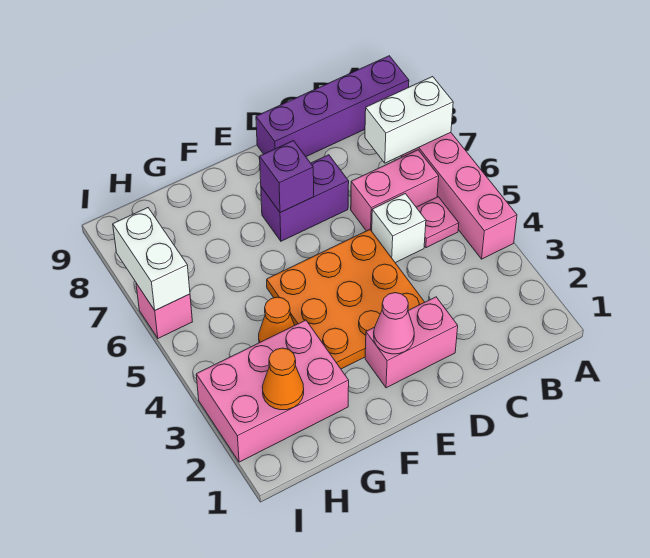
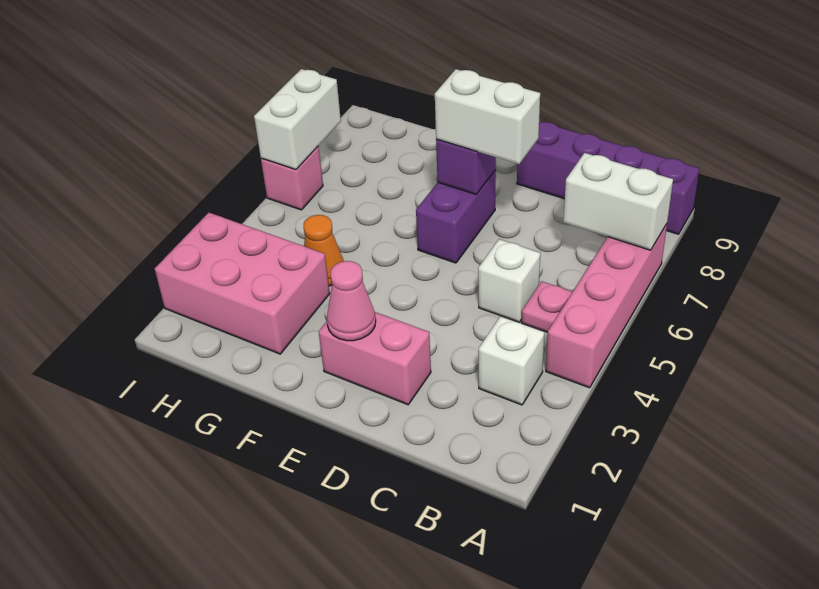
none -> white brick B3 level 1
pink brick B6:C6 level 1 -> none
orange plate D3:F5 level 1 -> none
purple brick D7:E7 level 1 -> purple brick E6:E7 level 1
none -> white brick D7:E7 level 3
orange cone H2 level 2 -> none

